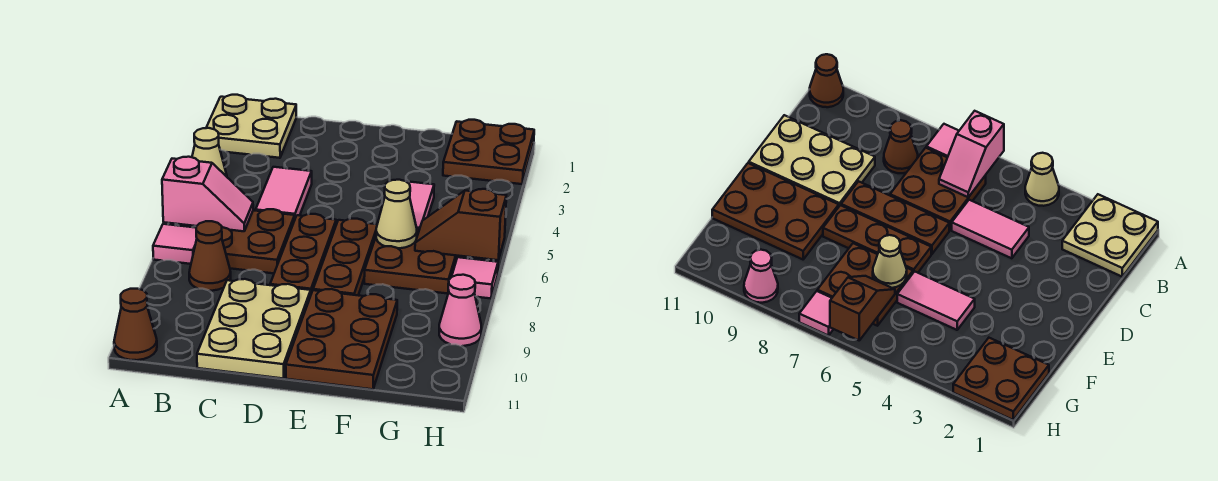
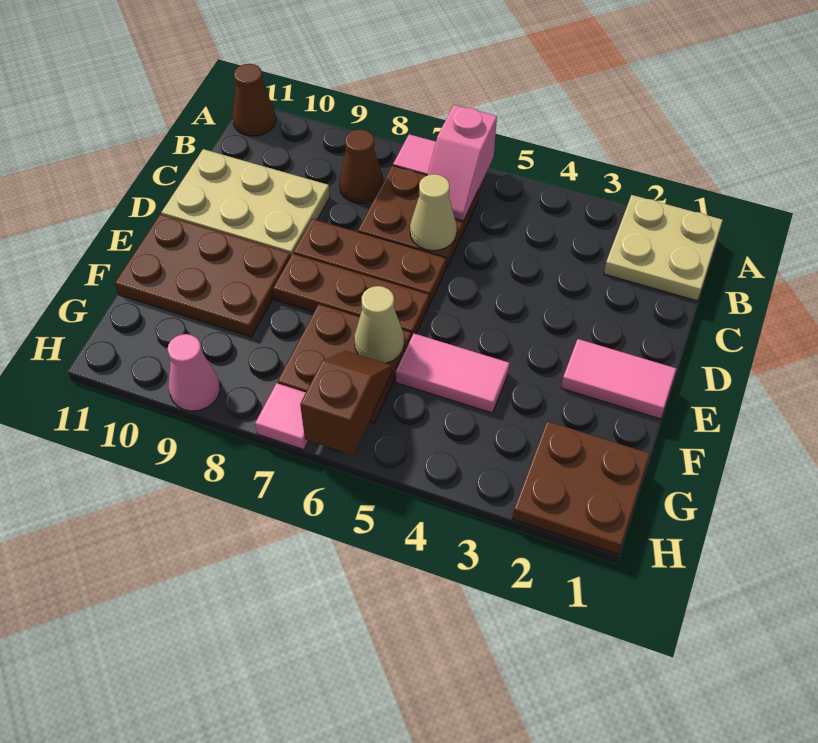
tan cone A4 level 1 -> tan cone C6 level 2
pink tile C4:C5 level 1 -> pink tile E1:E2 level 1

